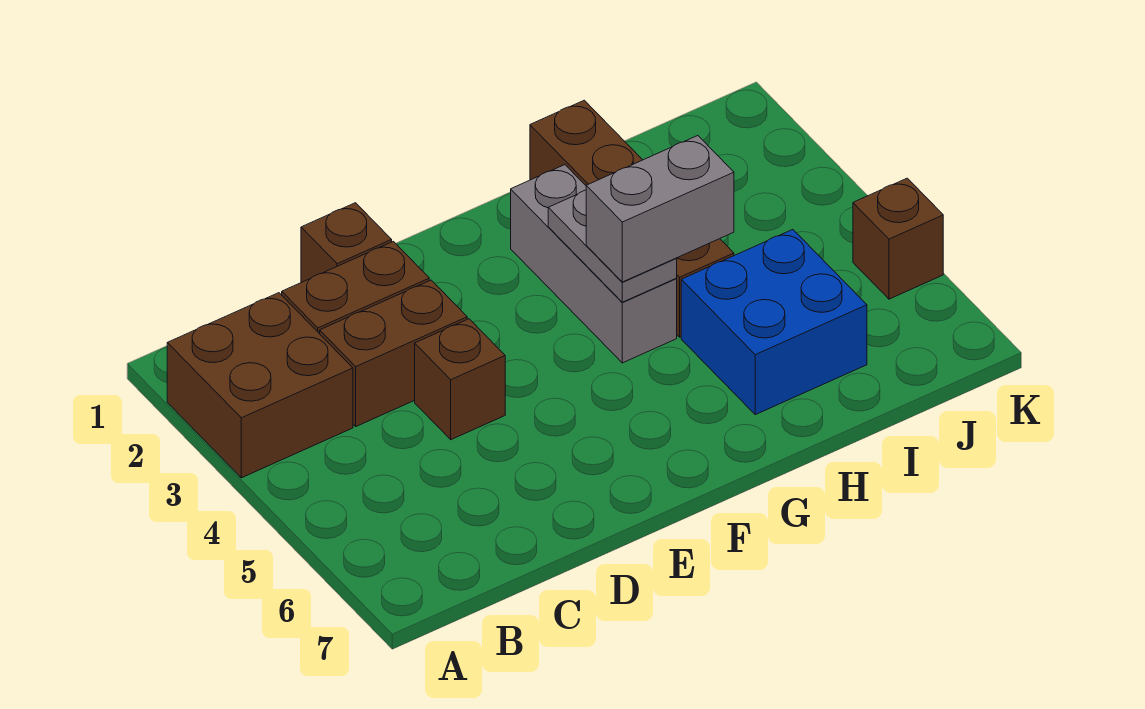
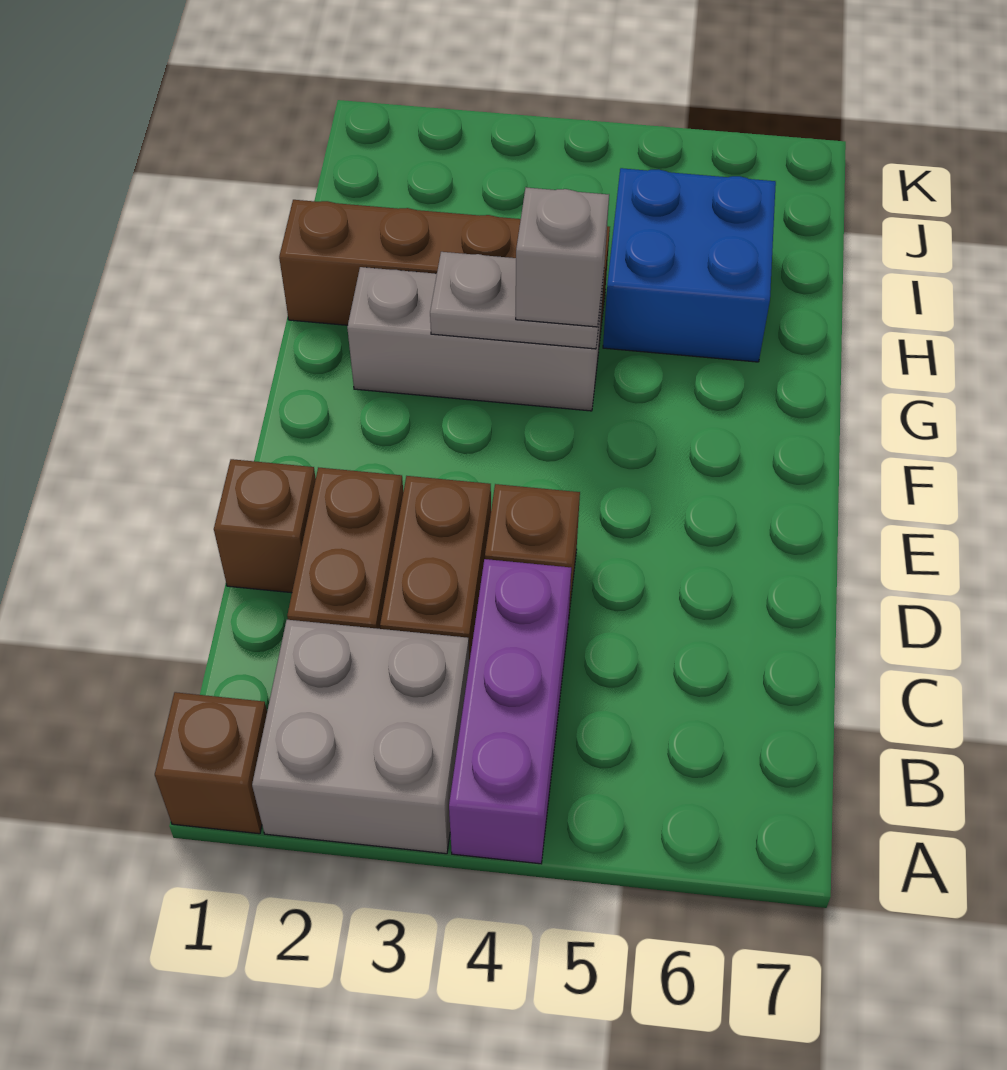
brown brick A2:B3 level 1 -> grey brick A2:B3 level 1
none -> purple brick A4:C4 level 1
grey brick G4:H4 level 3 -> grey brick G4 level 3
brown brick K5 level 1 -> brown brick A1 level 1

